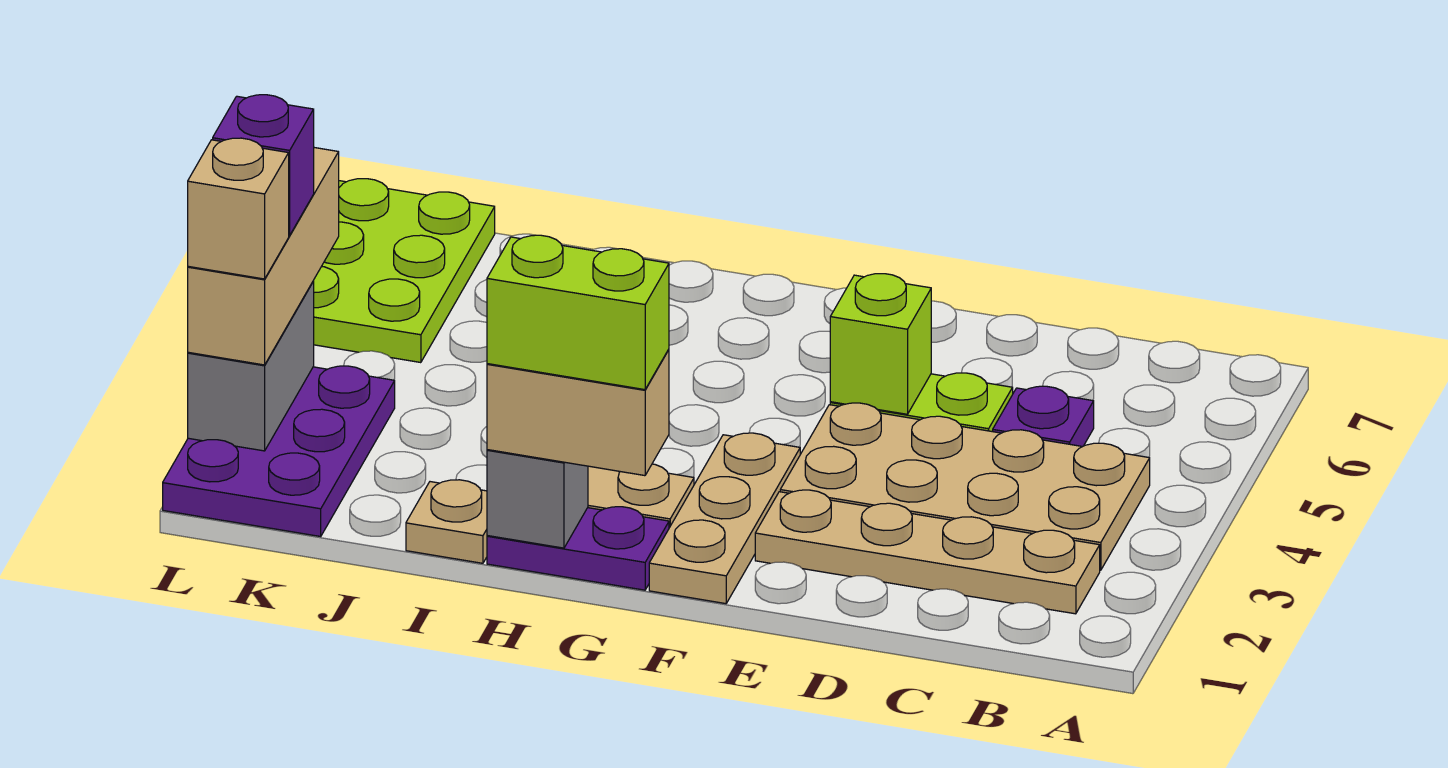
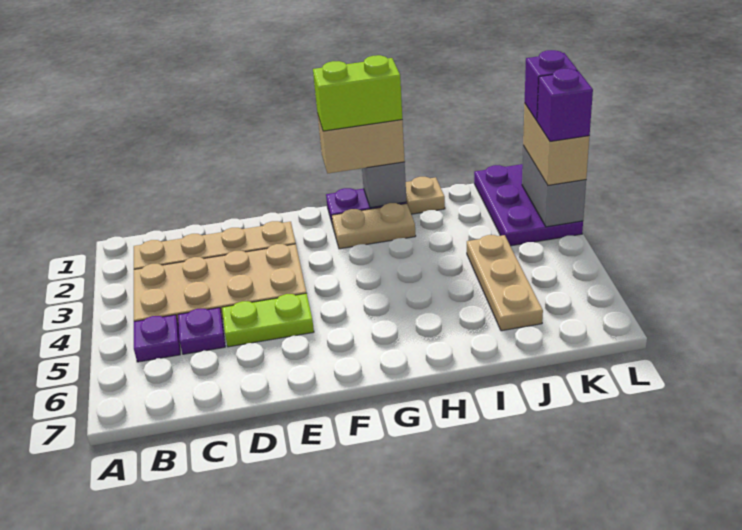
none -> purple plate B5 level 1
lime brick E5 level 2 -> none
tan plate F1:F3 level 1 -> tan plate J4:J6 level 1
lime plate K5:L7 level 1 -> none
tan brick L2:L4 level 3 -> tan brick L2:L3 level 3
tan brick L2 level 4 -> purple brick L2 level 4

